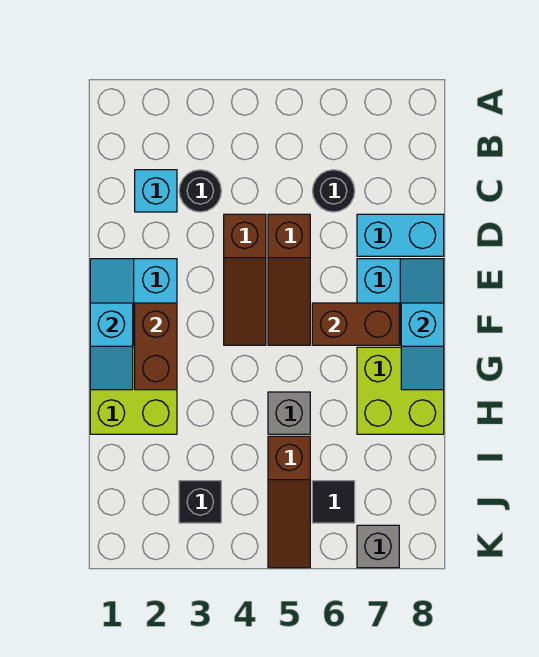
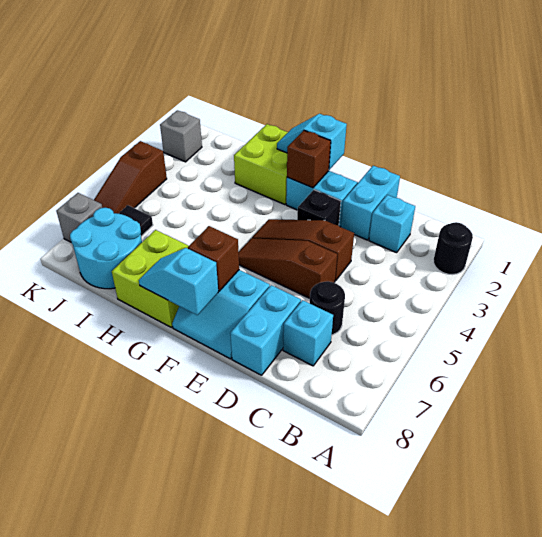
black round brick C3 level 1 -> black round brick A2 level 1
none -> cyan brick C7 level 1
none -> cyan brick D1:D2 level 1
brown brick F2:G2 level 2 -> brown brick F2 level 2
brown brick F6:F7 level 2 -> brown brick F7 level 2
grey brick H5 level 1 -> grey brick K2 level 1
brown slope I5:K5 level 1 top I -> brown slope K4:K6 level 1 top 4
none -> cyan round brick I7:J8 level 1
black brick J3 level 1 -> black brick E3 level 1

